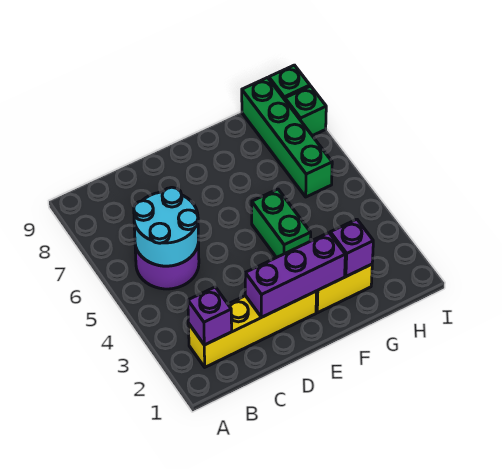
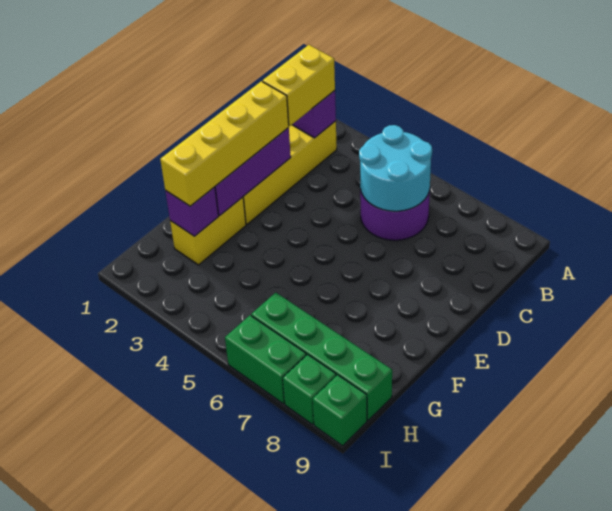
none -> yellow brick B2:C2 level 3
none -> yellow brick D2:G2 level 3
green brick F4:F5 level 1 -> green brick I6:I7 level 1

